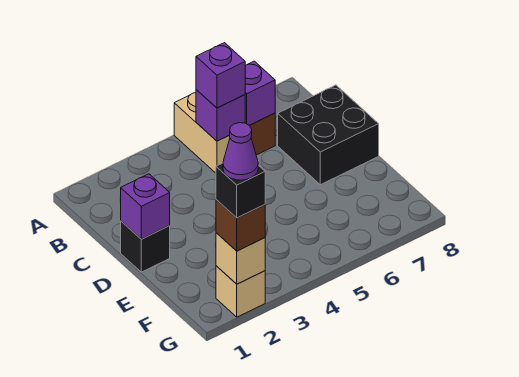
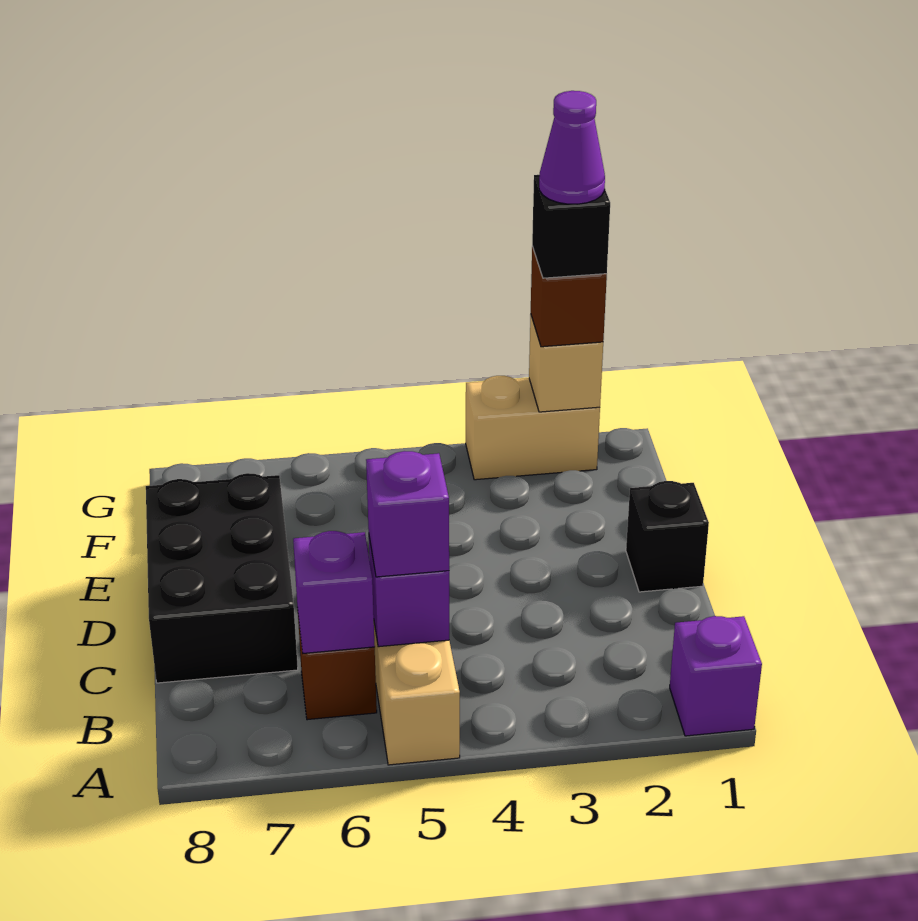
black brick C7:D8 level 1 -> black brick C7:E8 level 1
purple brick D1 level 2 -> purple brick A1 level 1
tan brick G2 level 1 -> tan brick G2:G3 level 1

